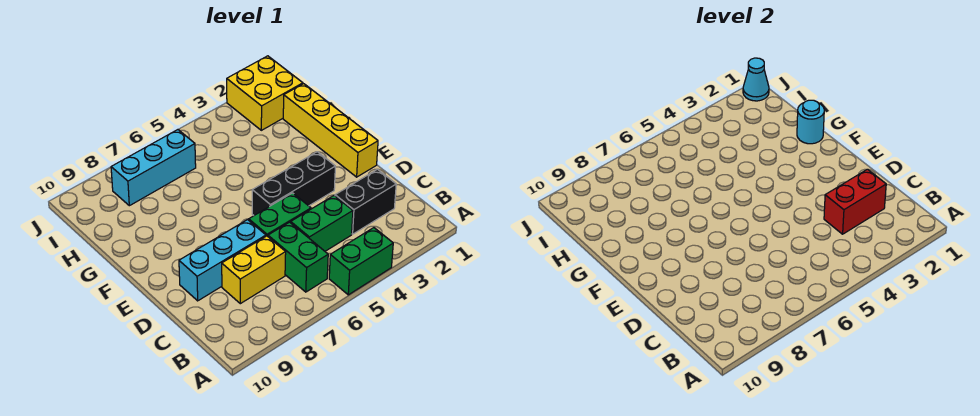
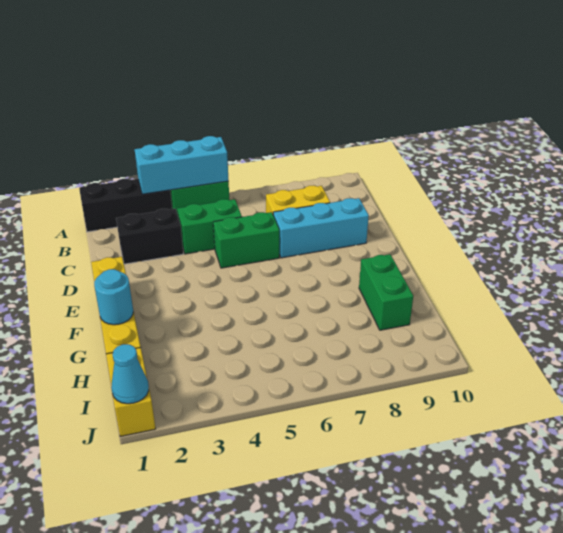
green brick B6:C6 level 1 -> green brick G9:H9 level 1
red brick C2:C3 level 2 -> none
black brick E3:E5 level 1 -> black brick A1:A3 level 1
yellow brick I1:J2 level 1 -> yellow brick I1:J1 level 1
cyan brick I6:I8 level 1 -> cyan brick A3:A5 level 2

